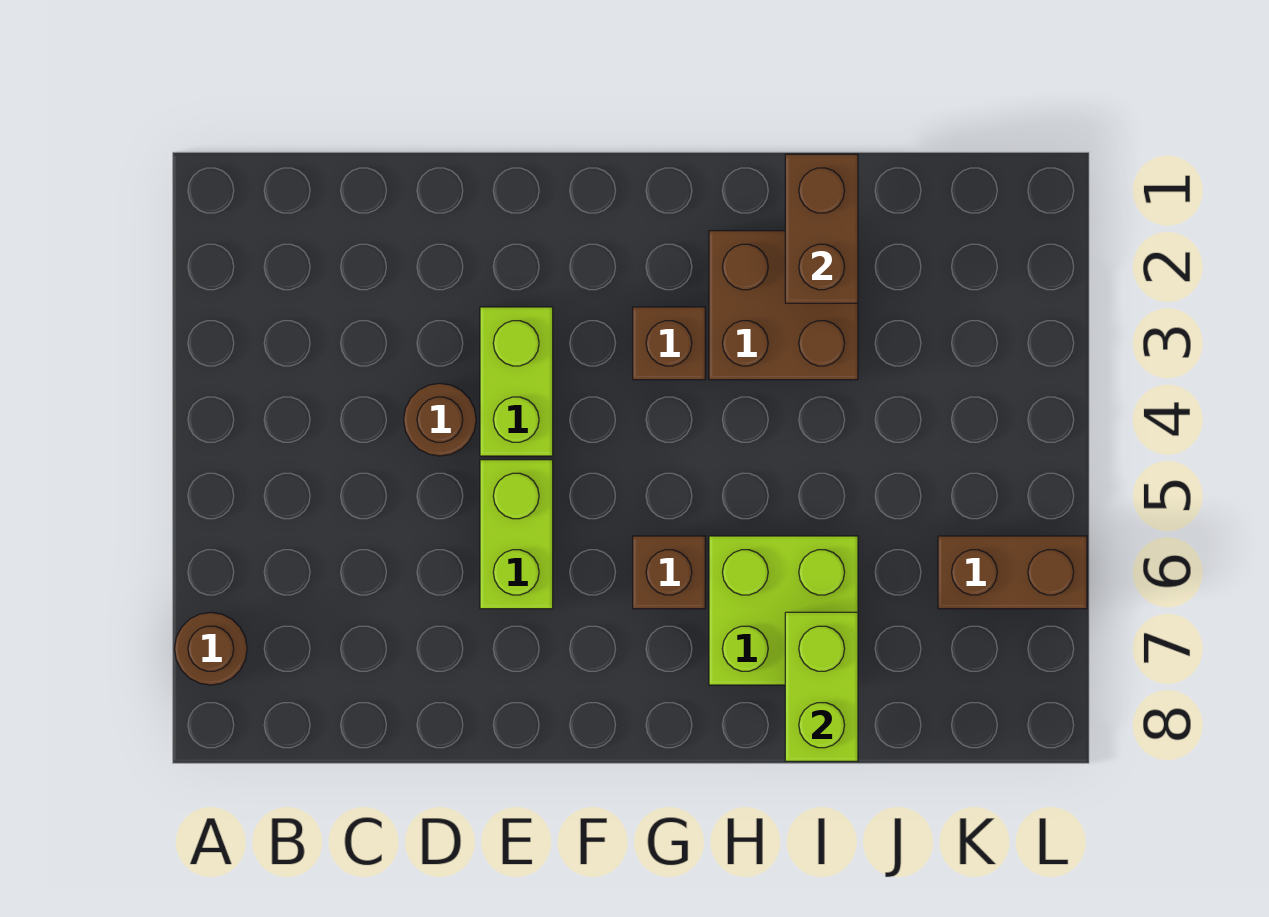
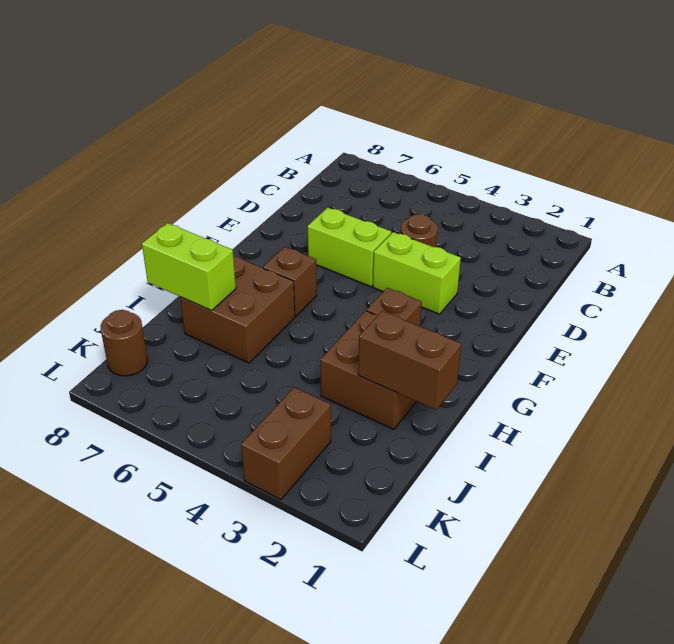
brown round brick A7 level 1 -> brown round brick K8 level 1
lime brick H6:I7 level 1 -> brown brick H6:I7 level 1
brown brick K6:L6 level 1 -> brown brick K3:L3 level 1

